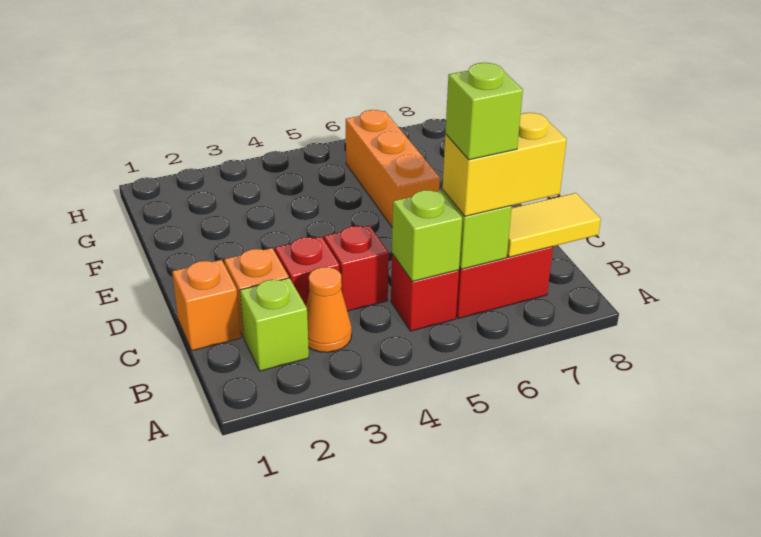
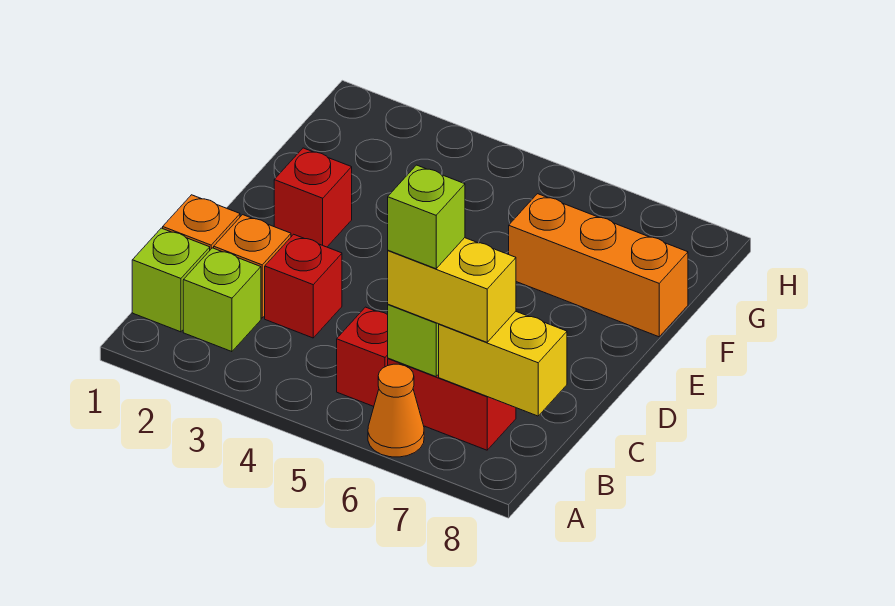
orange cone B3 level 1 -> orange cone A6 level 1
lime brick B5 level 2 -> lime brick B1 level 1
yellow tile B7:B8 level 2 -> yellow brick B7:B8 level 2
red brick C4 level 1 -> red brick E2 level 1
orange brick E6:G6 level 1 -> orange brick F6:F8 level 1

